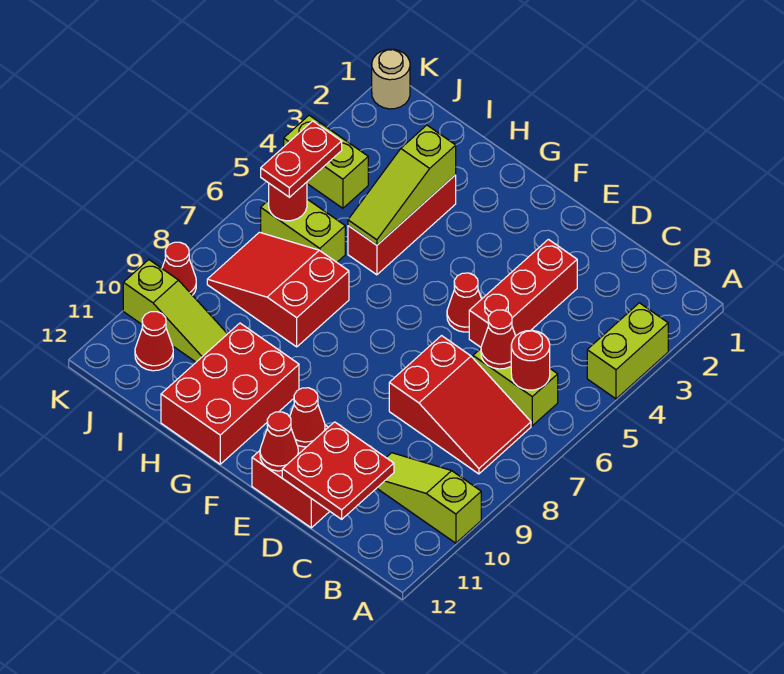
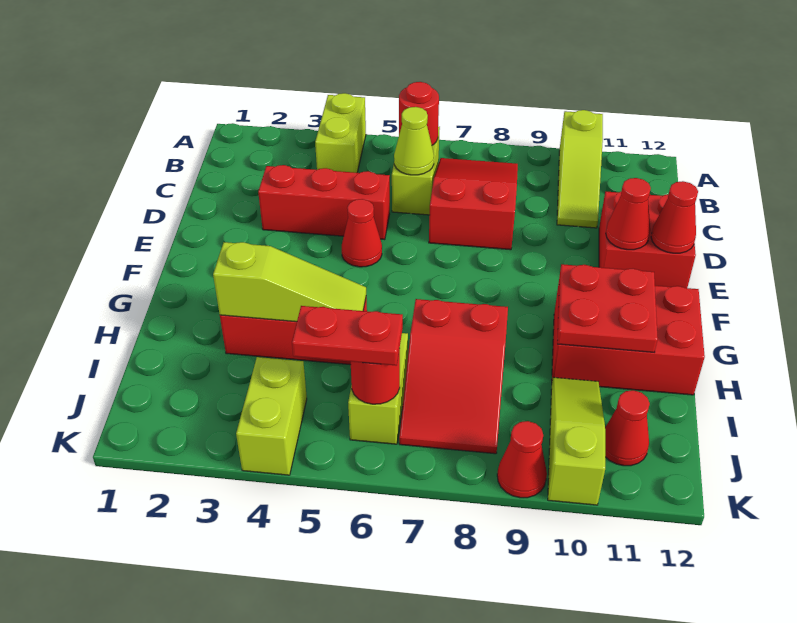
lime brick A3:A4 level 1 -> lime brick A4:B4 level 1
red cone C6 level 2 -> lime cone C6 level 2
red plate C11:D12 level 2 -> red plate G10:H11 level 2
tan round brick K1 level 1 -> none

